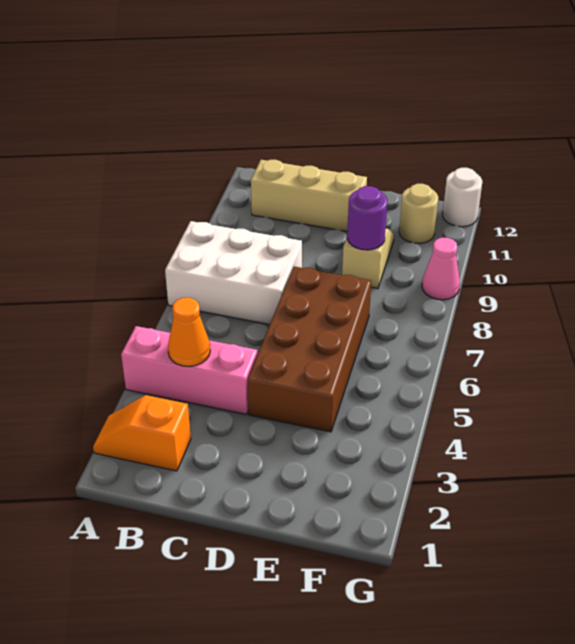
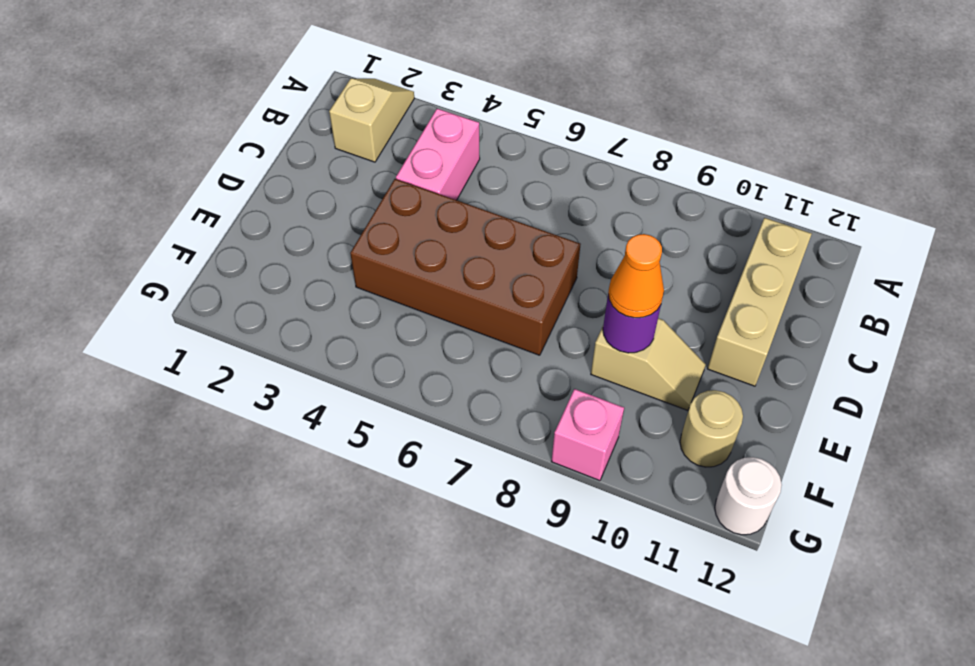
orange slope A2:B2 level 1 top B -> tan slope A2:B2 level 1 top B
pink brick A4:C4 level 1 -> pink brick B4:C4 level 1
white brick A7:C8 level 1 -> none
orange cone B4 level 2 -> orange cone E9 level 3
pink cone G9 level 1 -> pink brick G9 level 1

